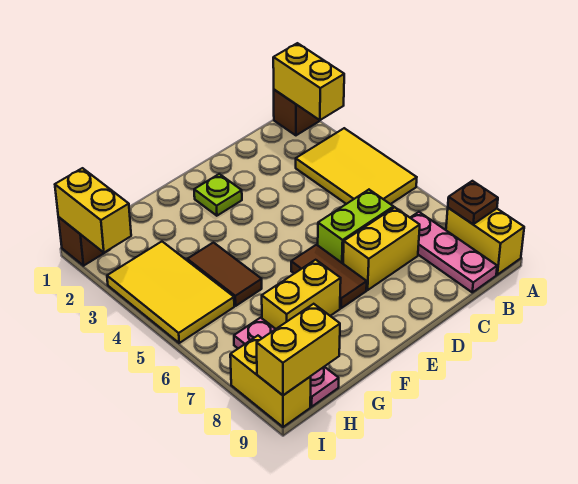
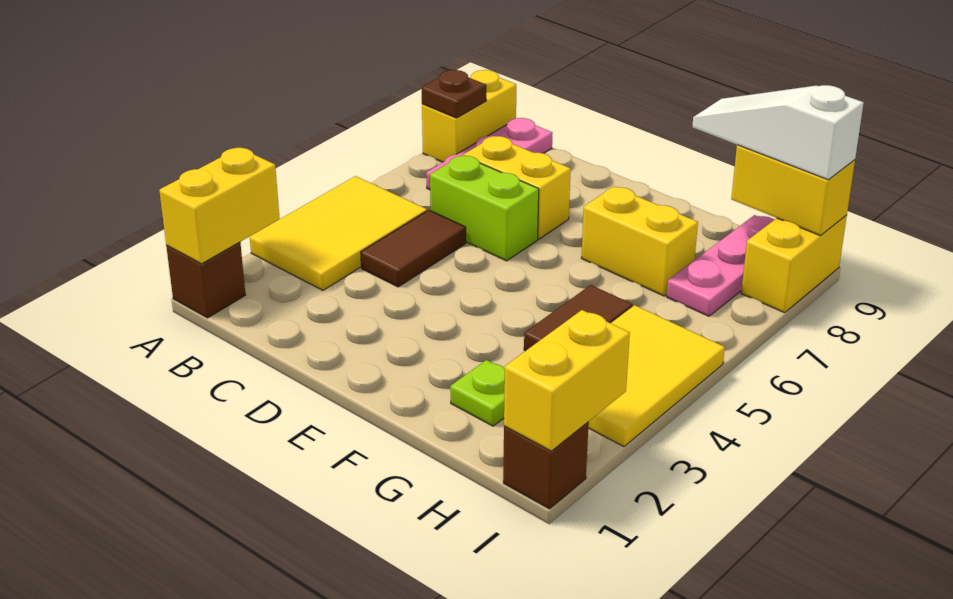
lime plate E2 level 1 -> lime plate G2 level 1
brown tile E6:E7 level 1 -> brown tile C4:C5 level 1
none -> white slope G9:I9 level 3 top I

